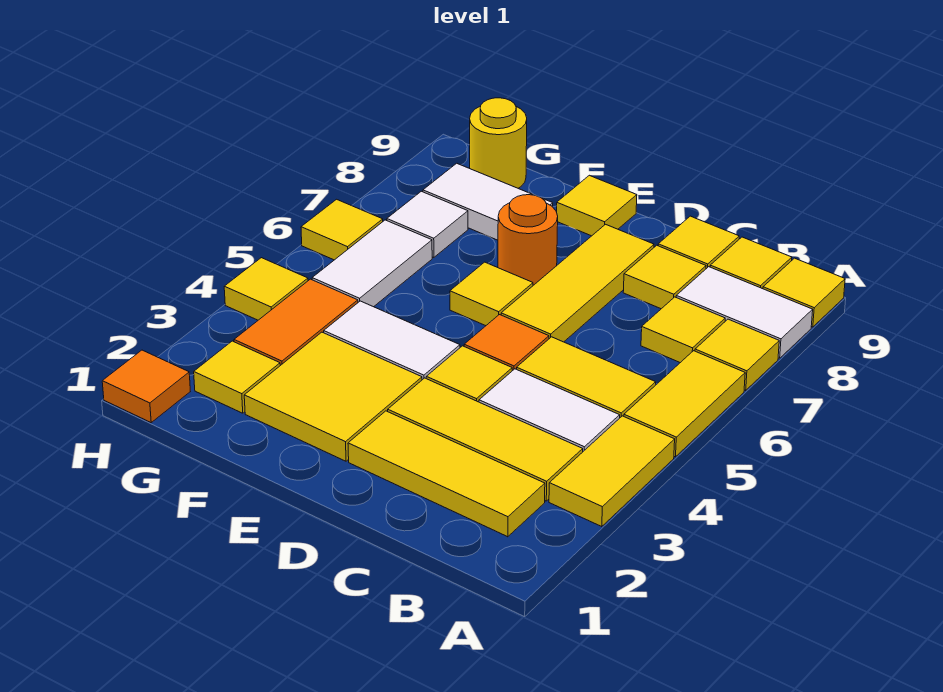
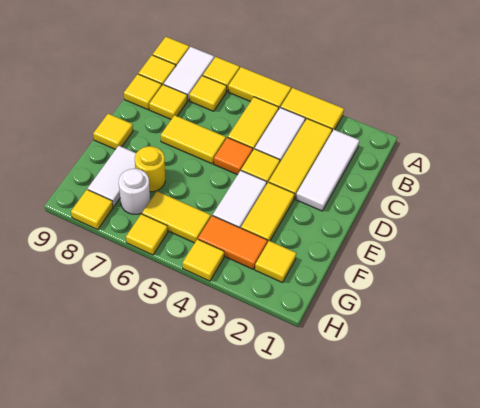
yellow tile B2:D2 level 1 -> white tile B2:D2 level 1
yellow tile D6:D8 level 1 -> yellow tile D6:D7 level 1
yellow tile E2:F3 level 1 -> yellow tile E3:F3 level 1
yellow tile E6 level 1 -> yellow tile H8 level 1
orange round brick E7 level 1 -> none
white tile G5:G6 level 1 -> yellow tile G5:G6 level 1
white tile G7 level 1 -> white round brick G7 level 1
yellow round brick G9 level 1 -> yellow round brick F7 level 1
orange tile H1 level 1 -> none

